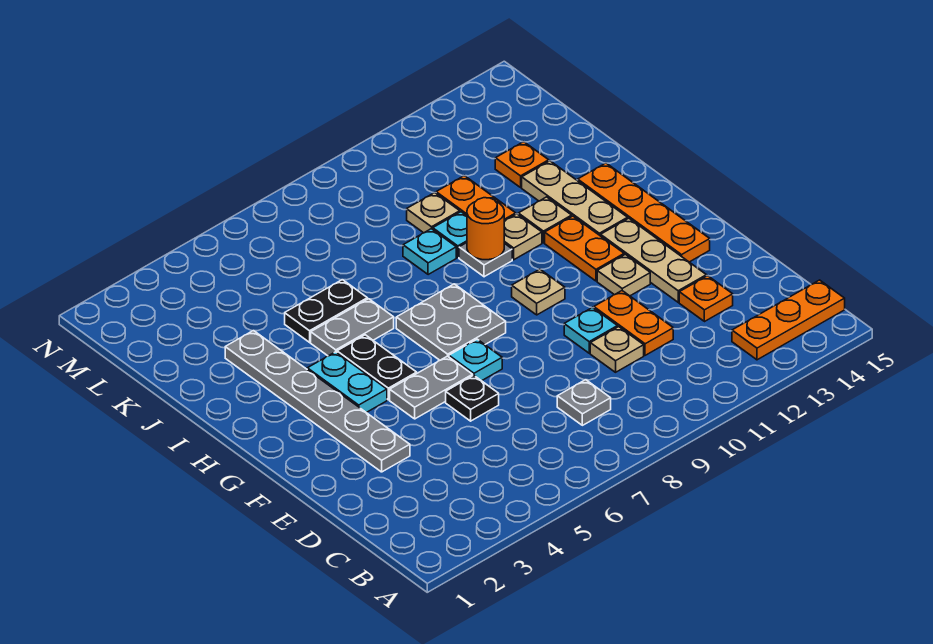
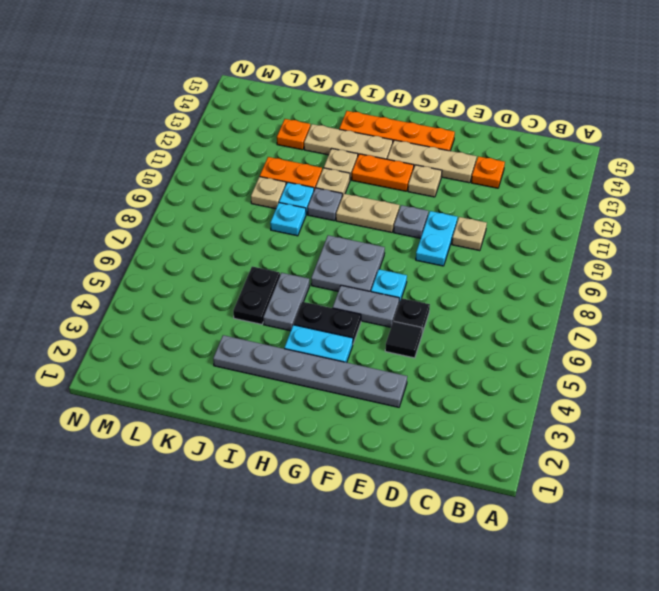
orange plate B13:B15 level 1 -> none
grey plate C8 level 1 -> grey plate F10 level 1
orange plate D11:E11 level 1 -> none
none -> black tile E5 level 1
cyan plate E10 level 1 -> cyan plate E9:E10 level 1
grey plate F5:F6 level 1 -> grey plate F6:G6 level 1
tan plate G10 level 1 -> tan plate G10:H10 level 1
orange round brick I10 level 2 -> none

